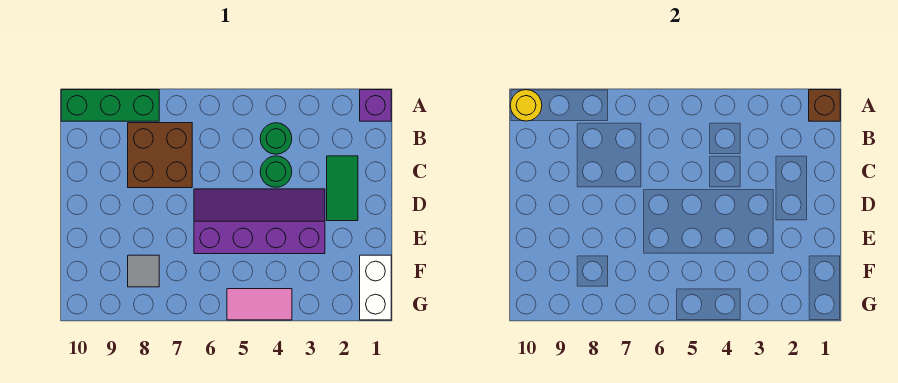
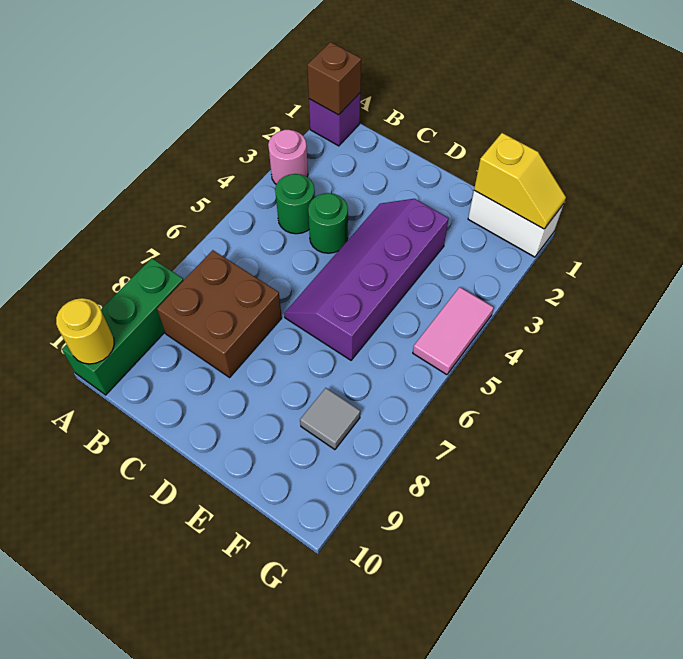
none -> pink round brick A3 level 1
green tile C2:D2 level 1 -> none
none -> yellow slope F1:G1 level 2 top F

